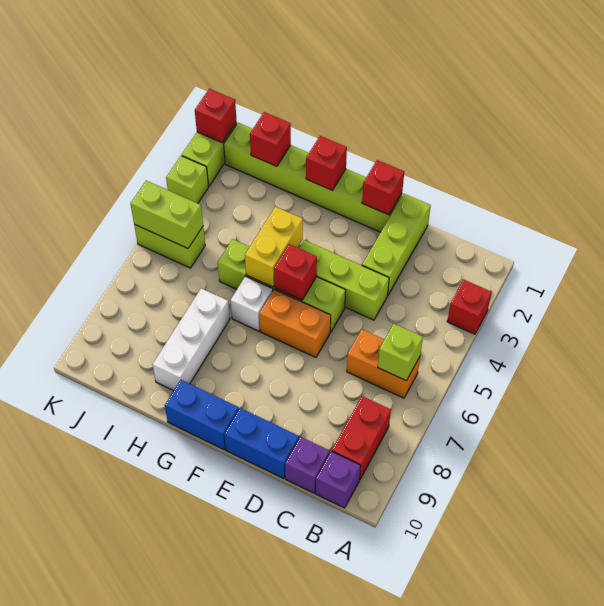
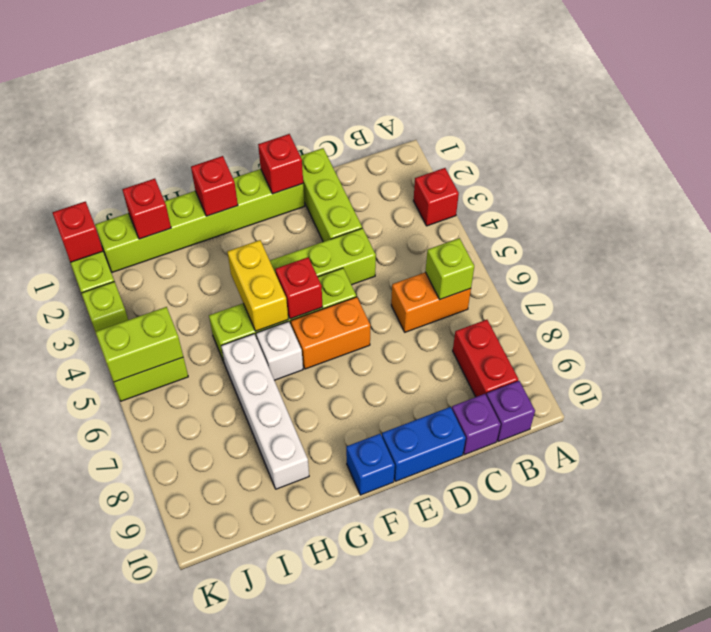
blue brick F10:G10 level 1 -> blue brick F10 level 1
white brick H7:H9 level 1 -> white brick H6:H9 level 1

